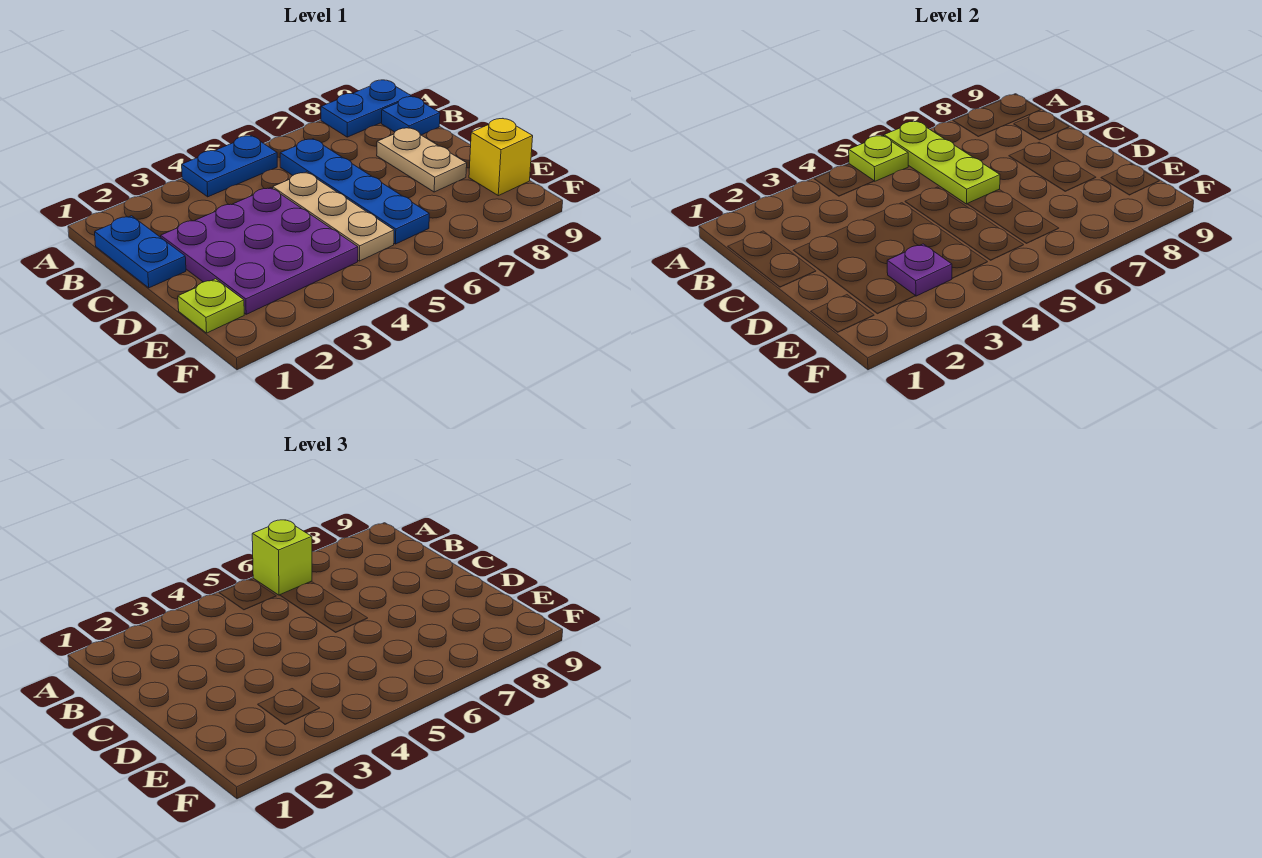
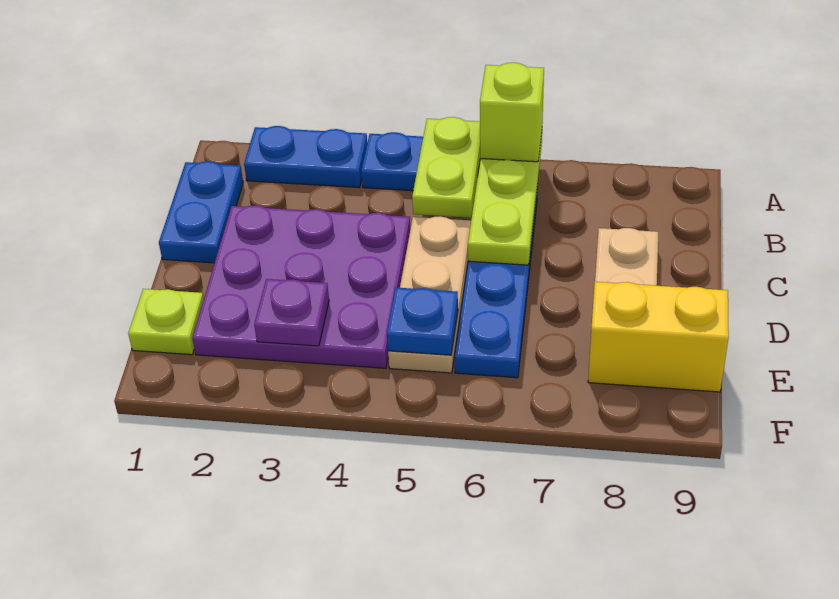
lime plate A5 level 2 -> lime plate A5:B5 level 2
blue plate A8:A9 level 1 -> blue plate A2:A3 level 1
blue plate B9 level 1 -> blue plate E5 level 2
yellow brick E9 level 1 -> yellow brick E8:E9 level 1

